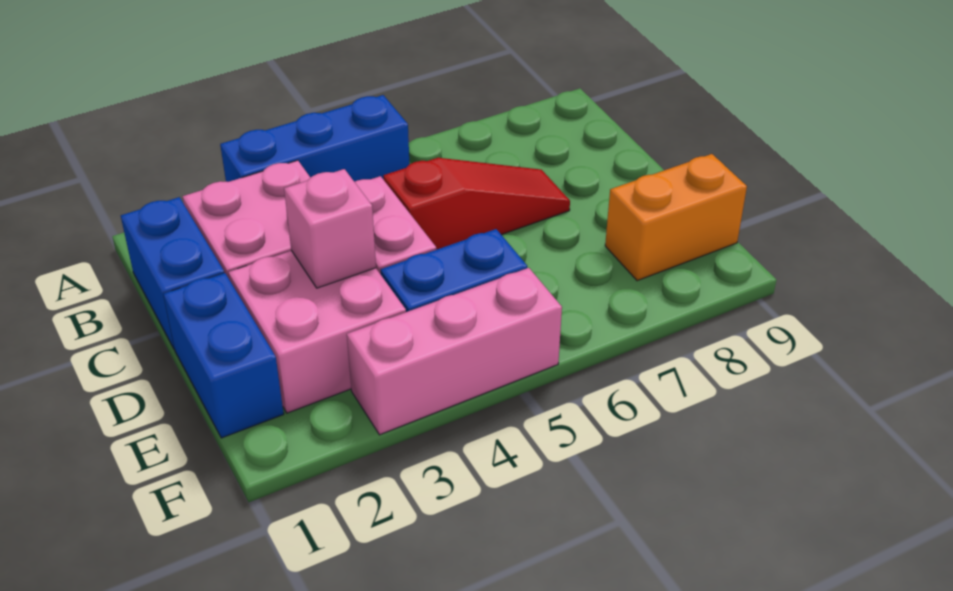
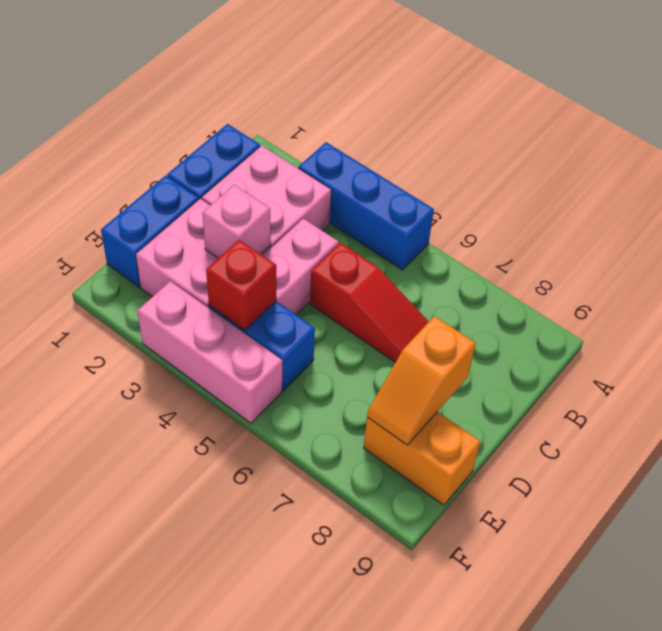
none -> orange slope D8:E8 level 2 top D
none -> red brick E4 level 2

